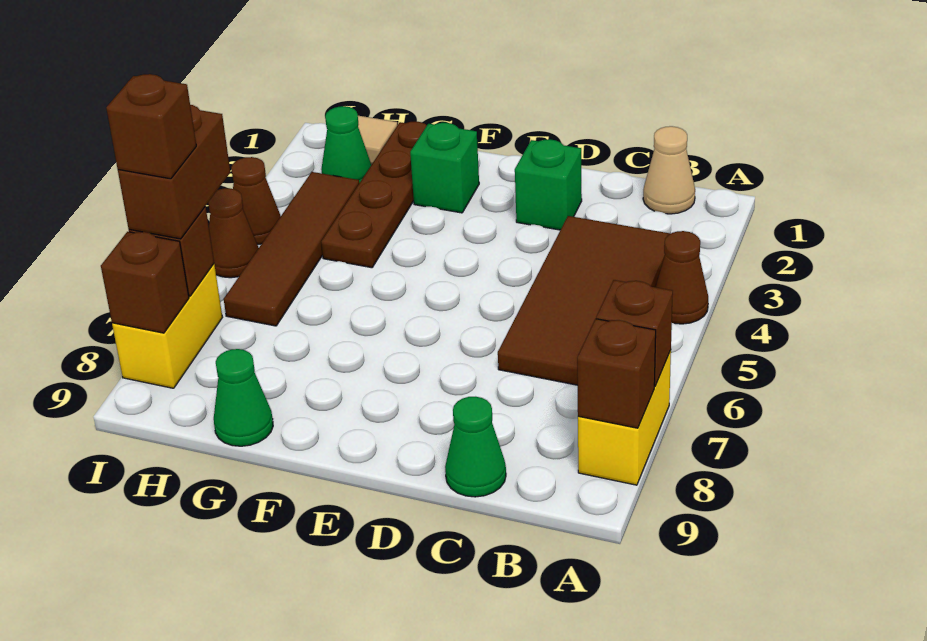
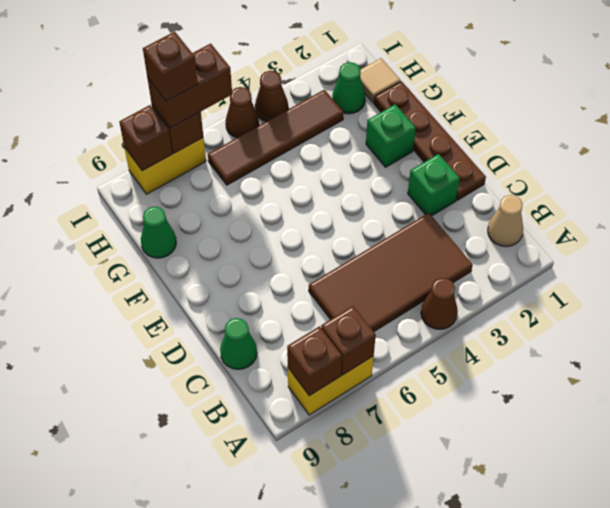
brown plate G1:G4 level 1 -> brown plate D1:G1 level 1

